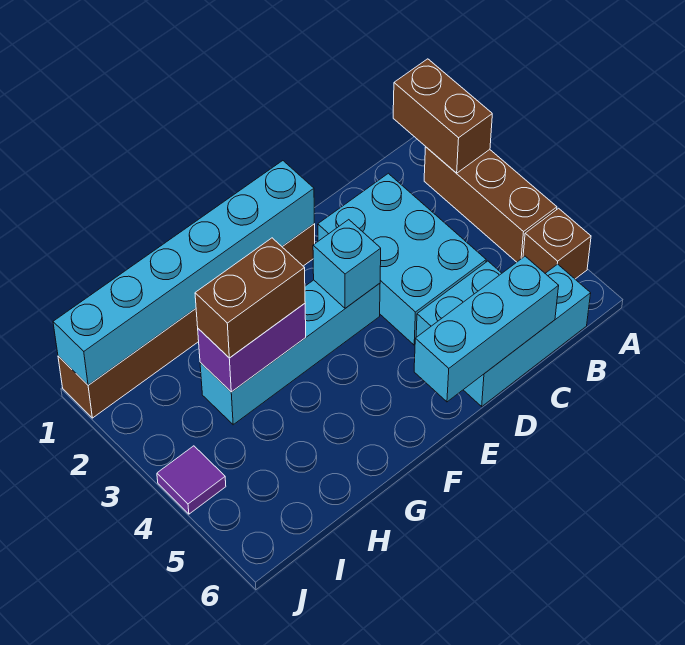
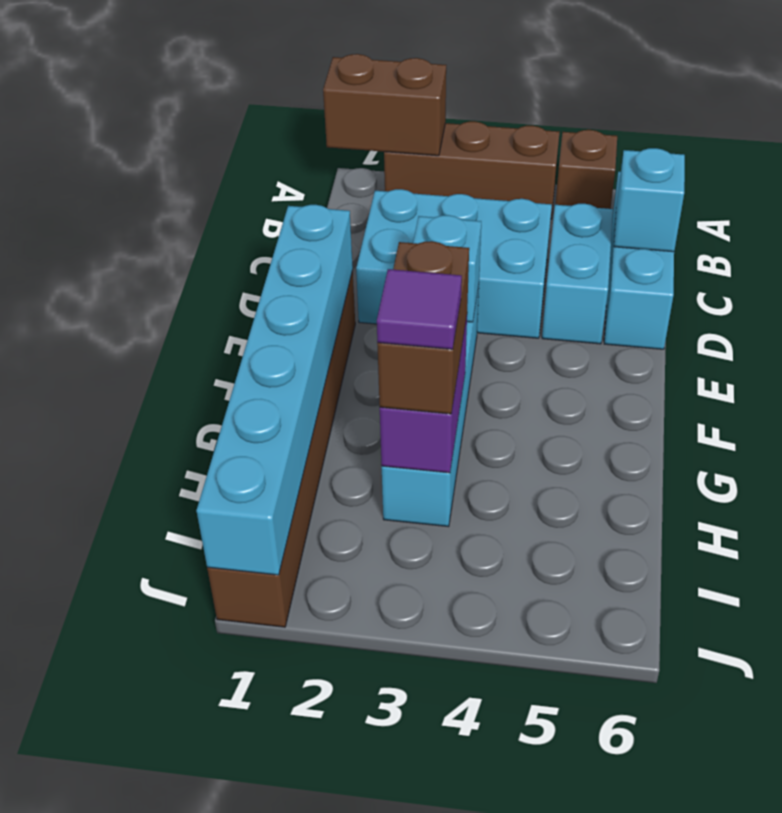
cyan brick C6:E6 level 2 -> cyan brick C6 level 2
purple tile J4 level 1 -> purple tile H3 level 4

